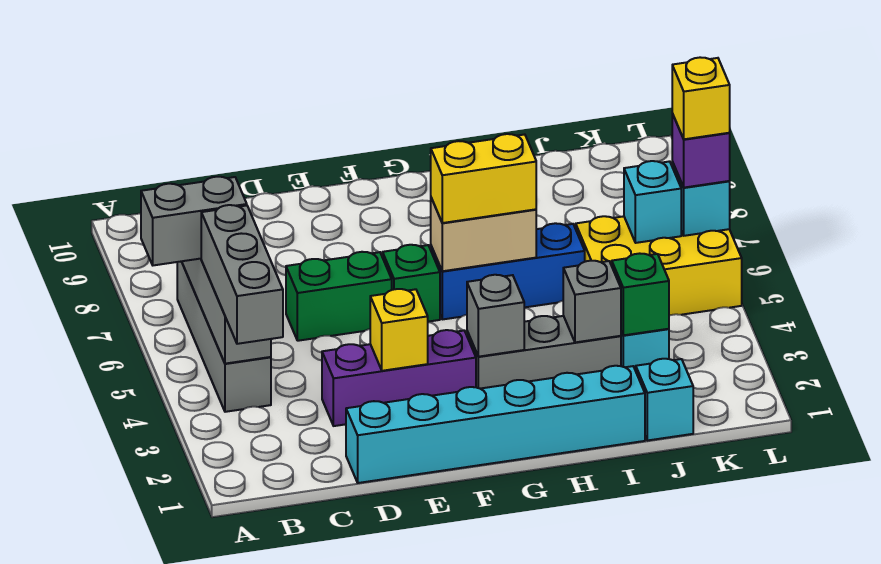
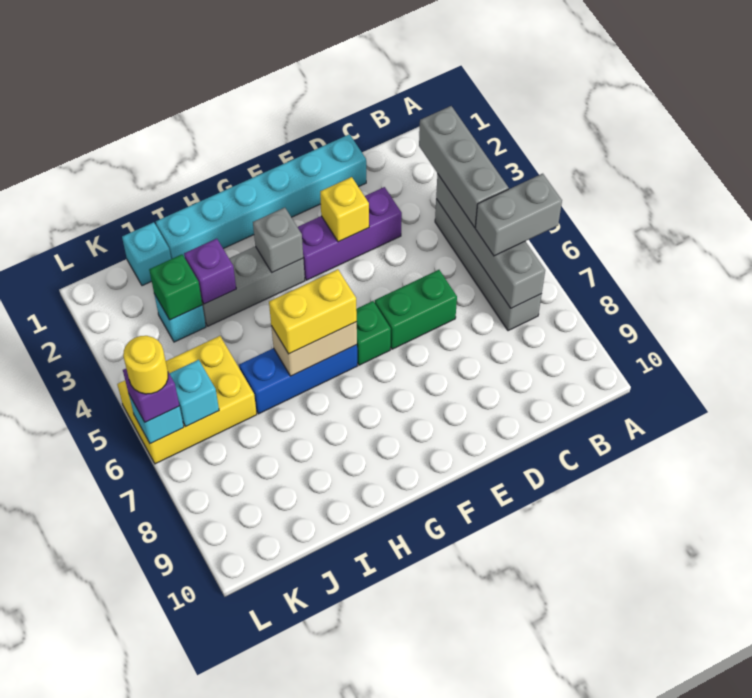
grey brick I3 level 2 -> purple brick I3 level 2
yellow brick L6 level 4 -> yellow round brick L6 level 4

